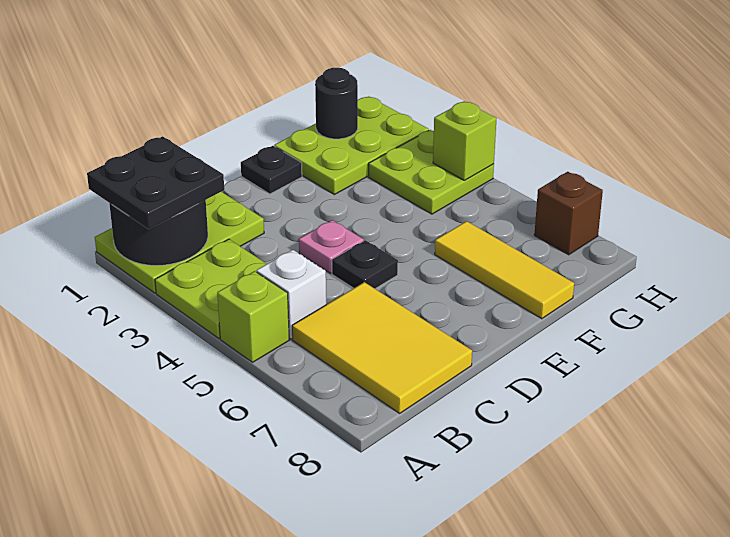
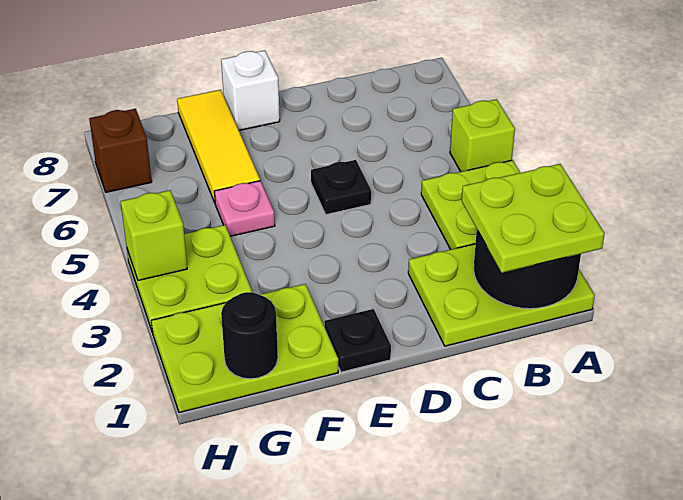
black plate A1:B2 level 3 -> lime plate A1:B2 level 3
white brick B5 level 1 -> white brick E8 level 1
yellow tile B6:C8 level 1 -> none
pink plate D4 level 1 -> pink plate F5 level 1

